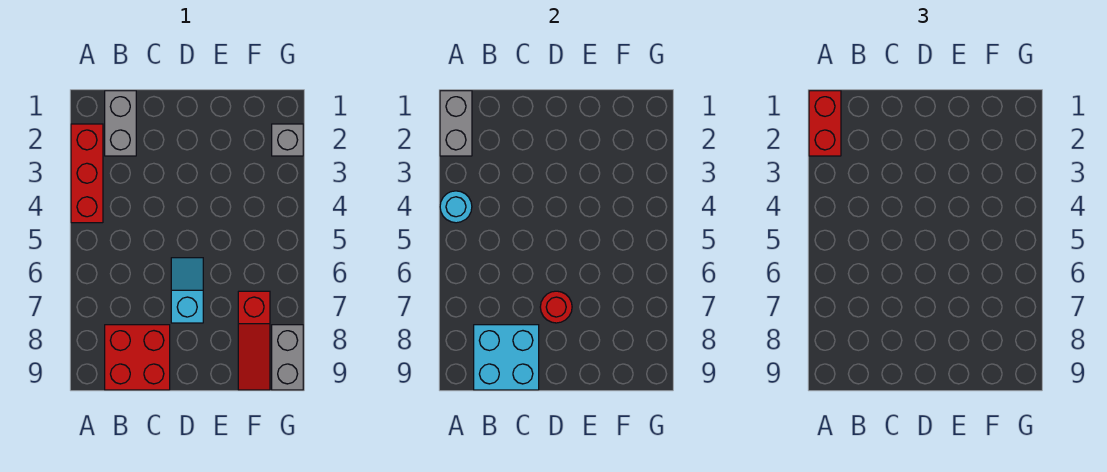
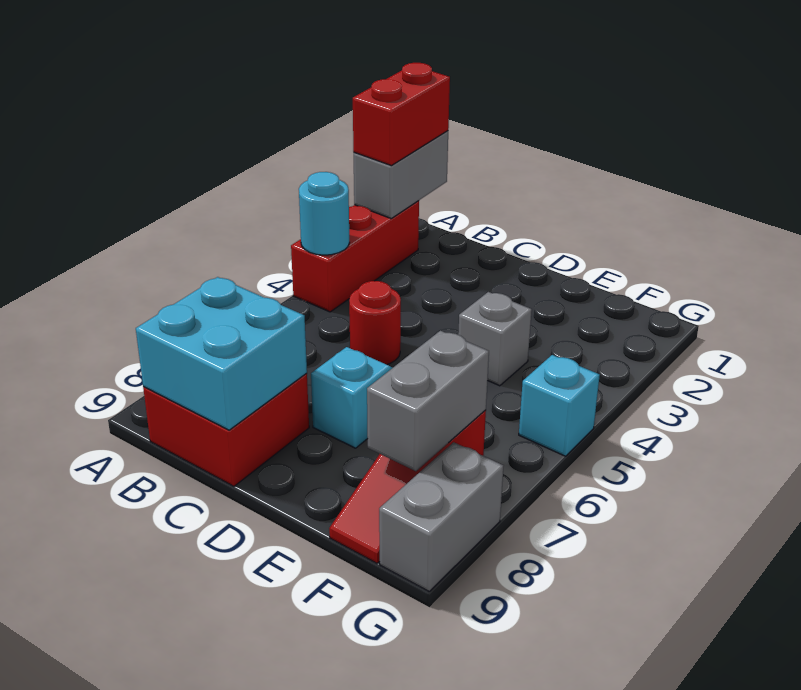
grey brick B1:B2 level 1 -> grey brick F7:F8 level 2
red round brick D7 level 2 -> red round brick C5 level 1
grey brick G2 level 1 -> grey brick E4 level 1
none -> cyan brick G5 level 1

